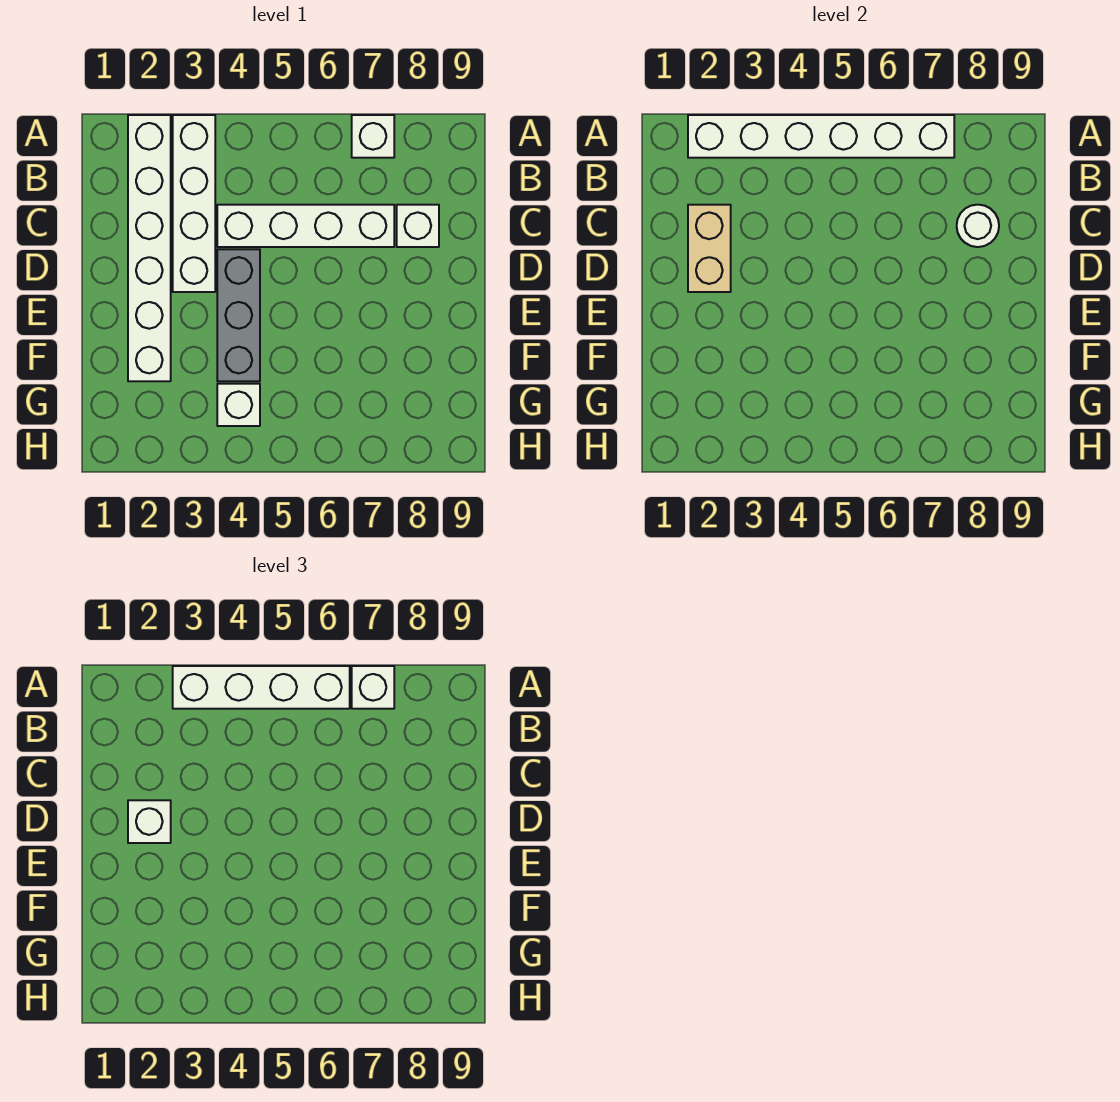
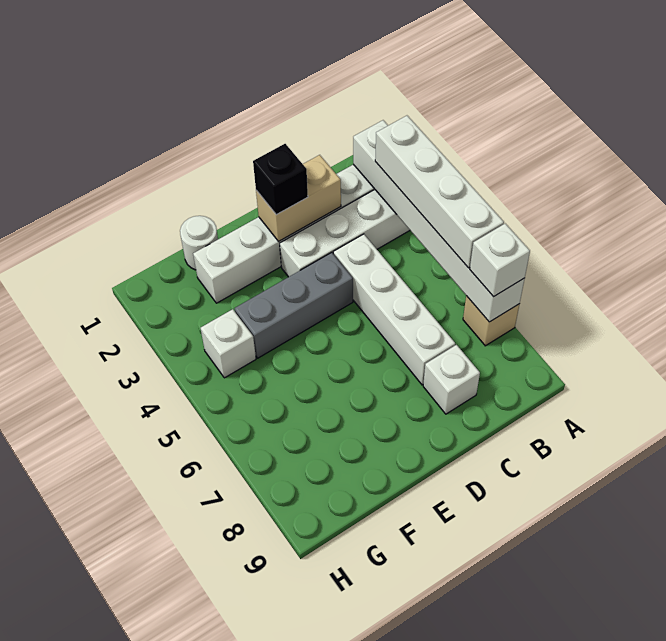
white brick A7 level 1 -> tan brick A7 level 1
white round brick C8 level 2 -> white round brick F1 level 1
white brick D2 level 3 -> black brick D2 level 3

